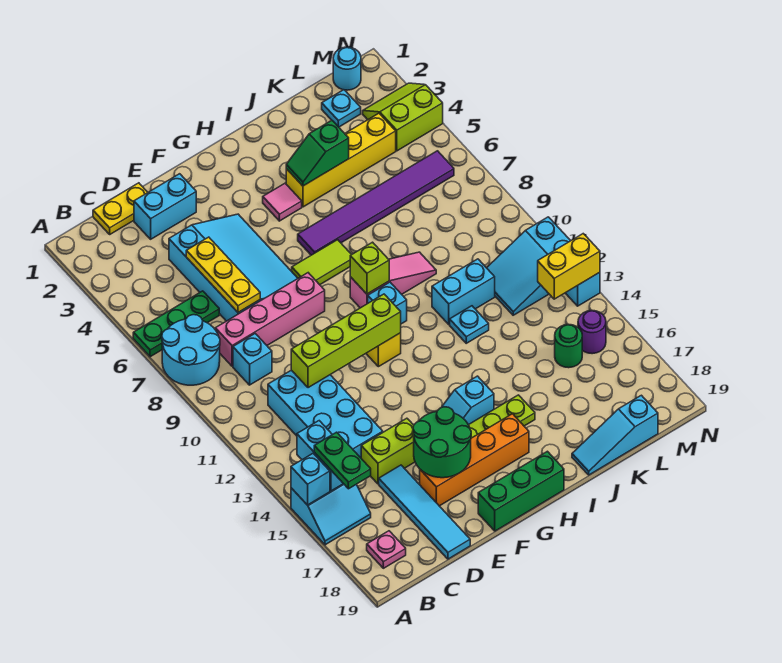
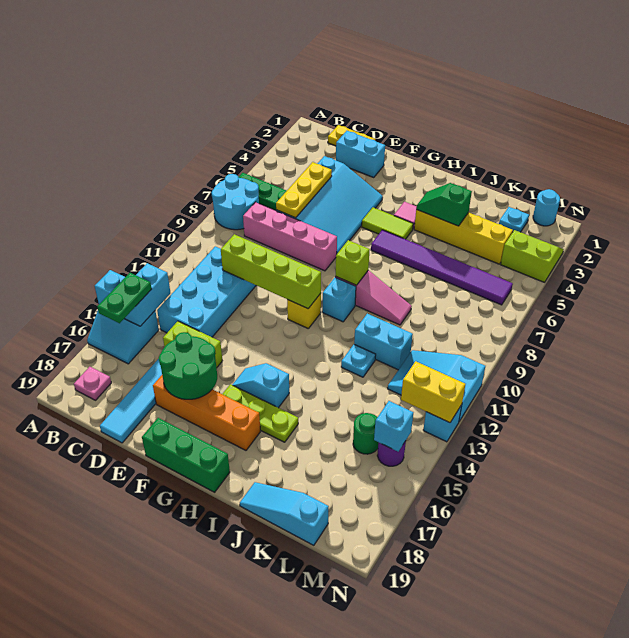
cyan brick C9 level 1 -> cyan brick M15 level 2
lime tile G7:H7 level 1 -> lime tile G5:H5 level 1

